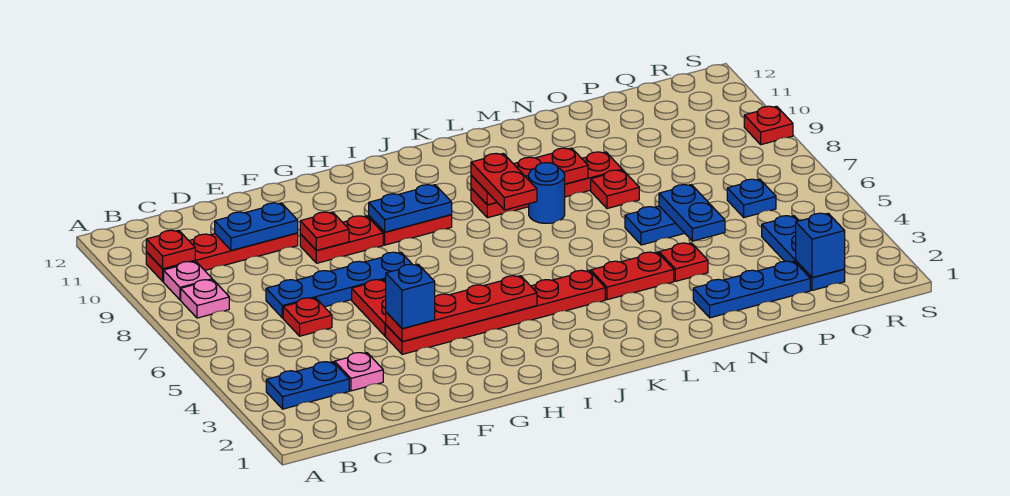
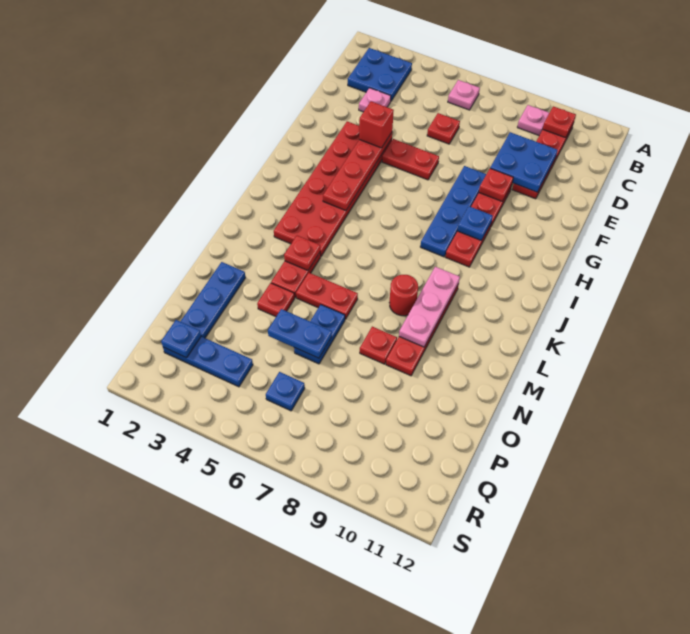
blue plate B3:C3 level 1 -> blue plate B2:C3 level 1
pink plate B8 level 1 -> pink plate B6 level 1
blue plate D7:G7 level 1 -> blue plate F8:I8 level 1
blue plate D10:E10 level 2 -> blue plate D9:E10 level 2
red plate F4:K4 level 1 -> red plate F3:K4 level 1
blue brick F4 level 3 -> red brick F4 level 3
blue plate H9:I9 level 2 -> blue plate H9 level 2
red plate K8:K9 level 3 -> red plate M5:M6 level 1
red plate K9:M9 level 2 -> pink plate K9:M9 level 2
blue round brick L8 level 1 -> red round brick L8 level 1
blue brick Q2 level 2 -> blue plate Q2 level 2
red plate S9 level 1 -> red plate L4 level 2

